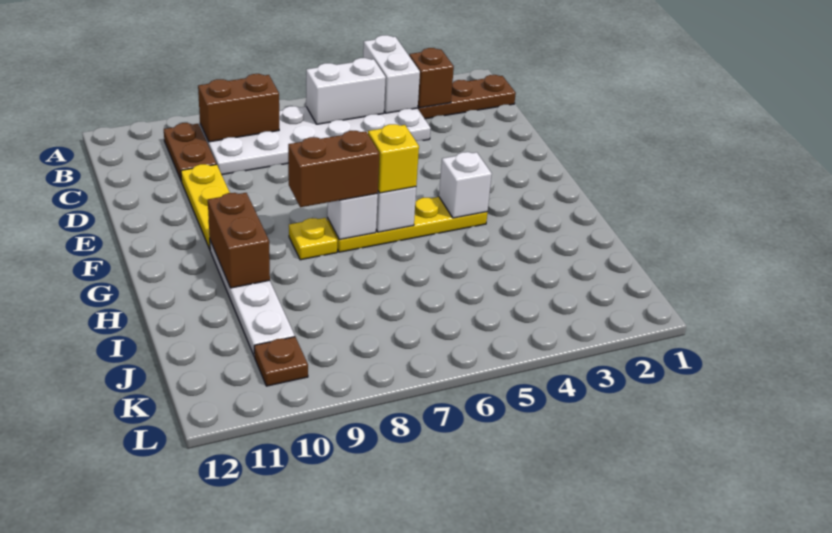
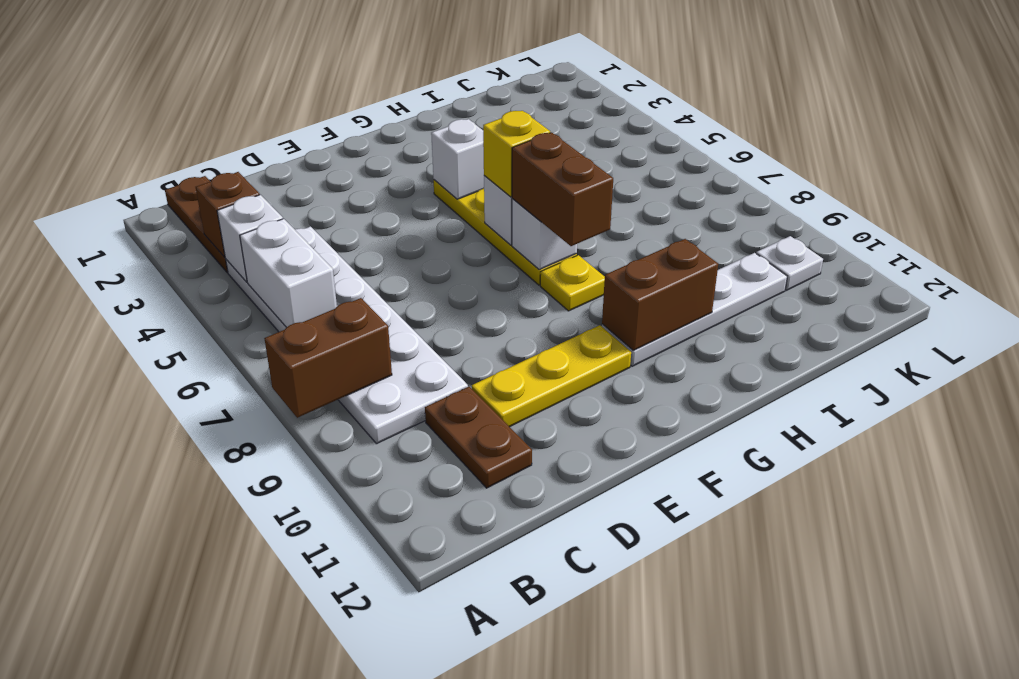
white brick A4:B4 level 2 -> white brick B4 level 2
brown brick B8:B9 level 2 -> brown brick A8:B8 level 2
brown plate B10:C10 level 1 -> brown plate C10:C11 level 1
brown plate K10 level 1 -> white plate K10 level 1

